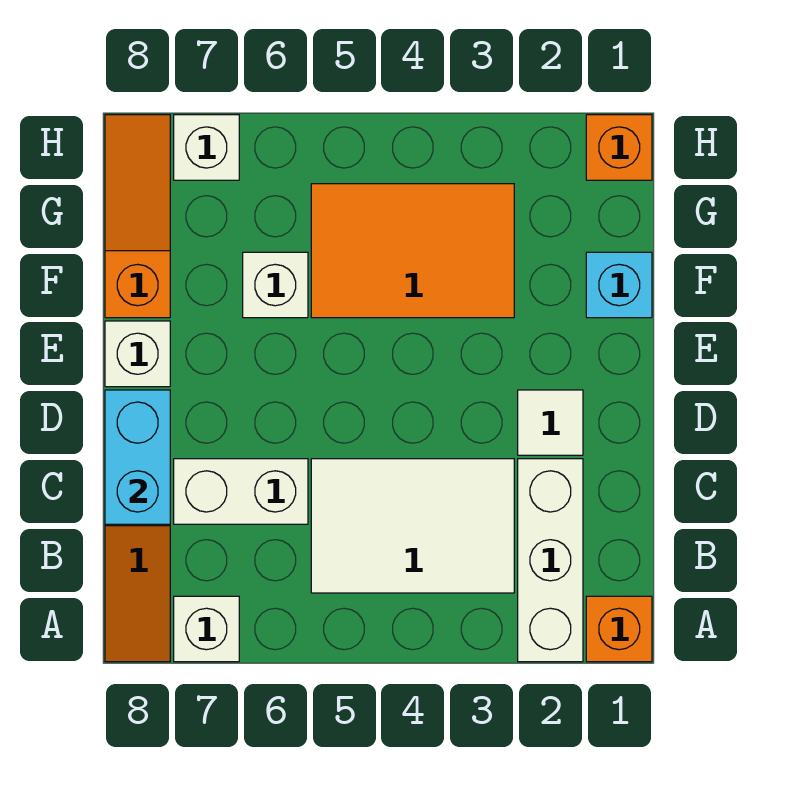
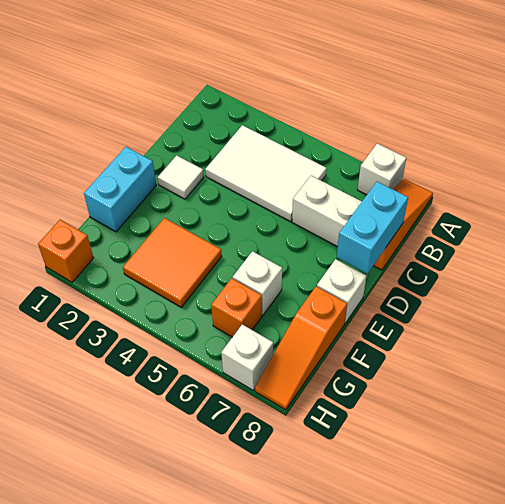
orange brick A1 level 1 -> orange brick G6 level 1
white brick A2:C2 level 1 -> none
cyan brick F1 level 1 -> cyan brick E1:F1 level 1
orange tile F3:G5 level 1 -> orange tile F3:G4 level 1

